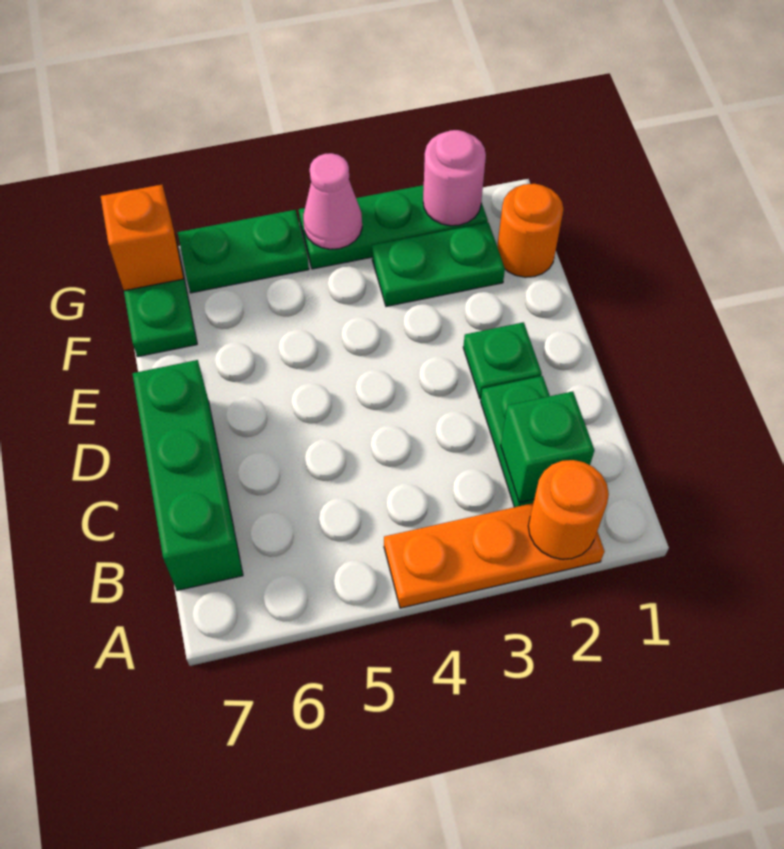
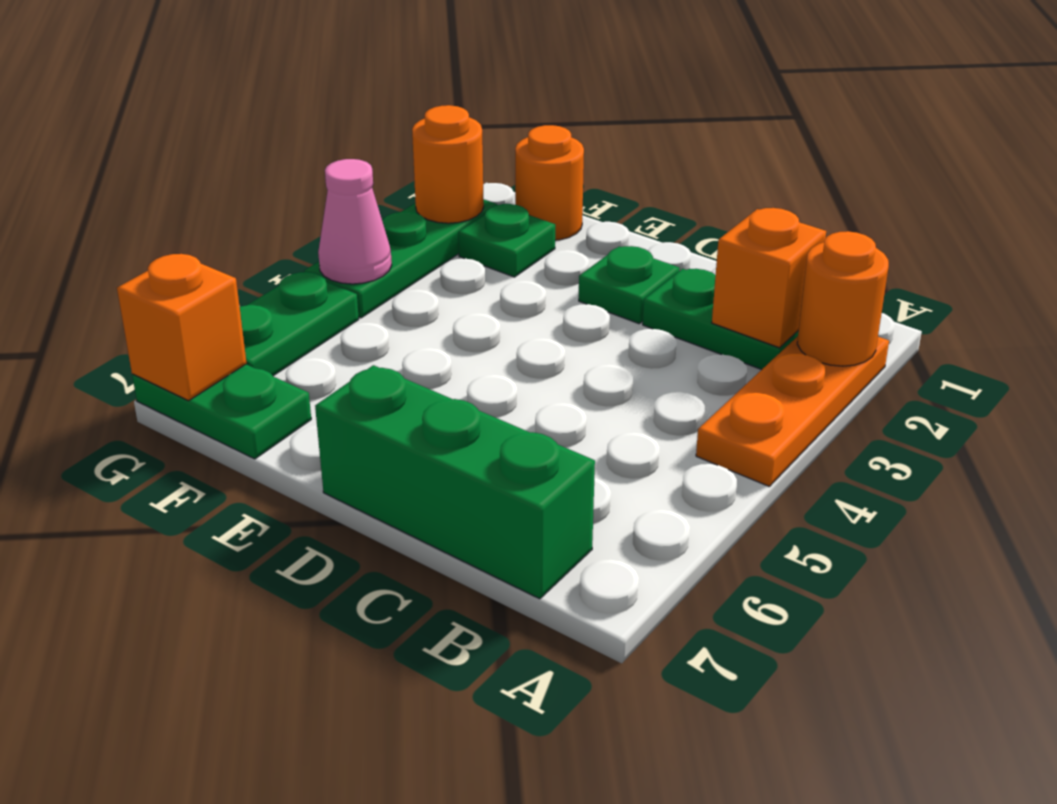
green brick B2 level 2 -> orange brick B2 level 2
green plate F2:F3 level 1 -> green plate F2 level 1
pink round brick G2 level 2 -> orange round brick G2 level 2

